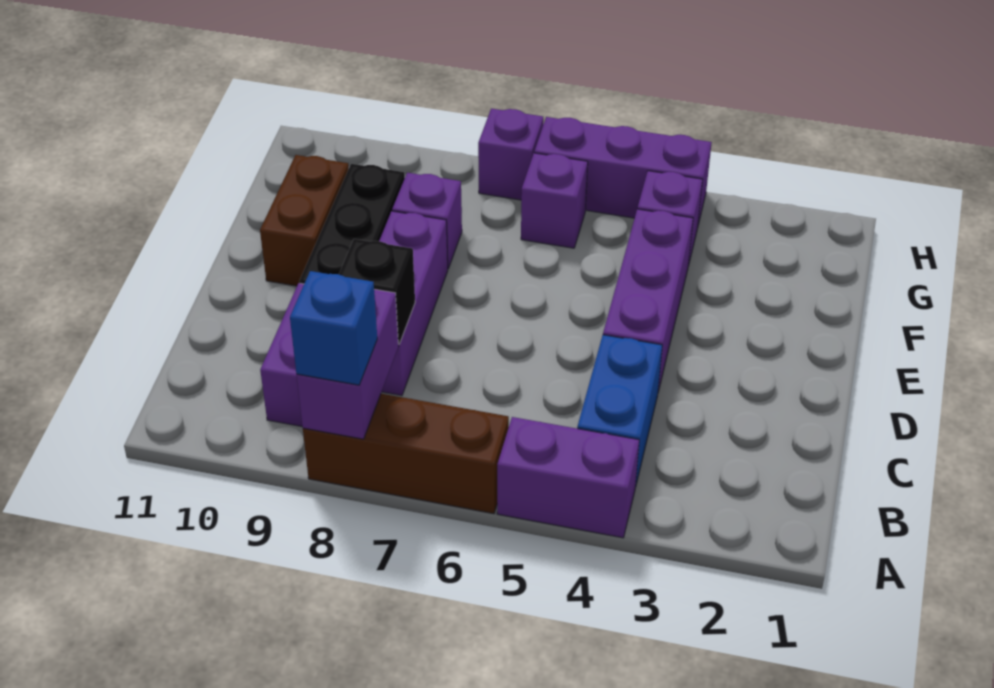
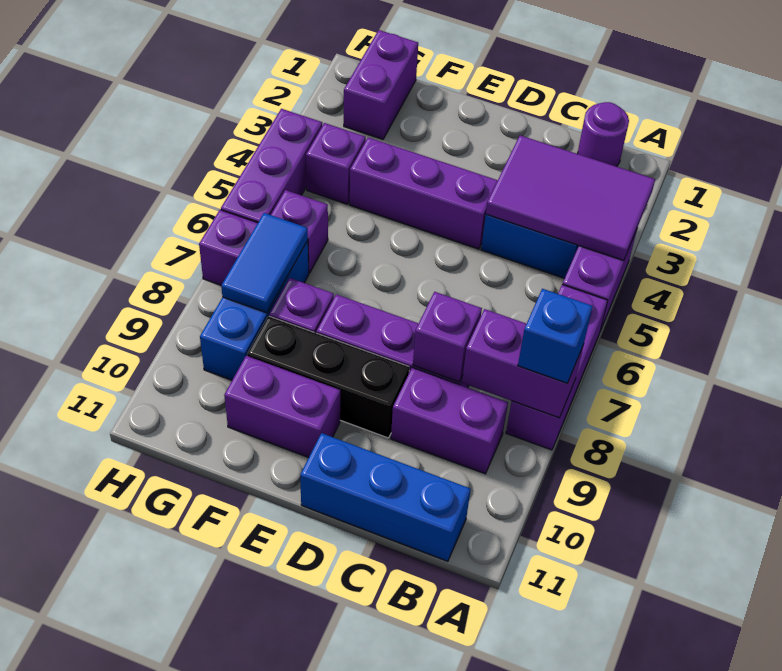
none -> purple tile A3:C4 level 2
brown brick A6:A8 level 1 -> purple brick A6:A8 level 1
none -> purple round brick B1 level 1
none -> blue brick B11:D11 level 1
black brick C8 level 2 -> purple brick C8 level 2
brown brick E10:F10 level 1 -> purple brick E10:F10 level 1
none -> purple brick G1:G2 level 1
none -> blue brick G7:G9 level 1
none -> blue tile G7:G8 level 2

